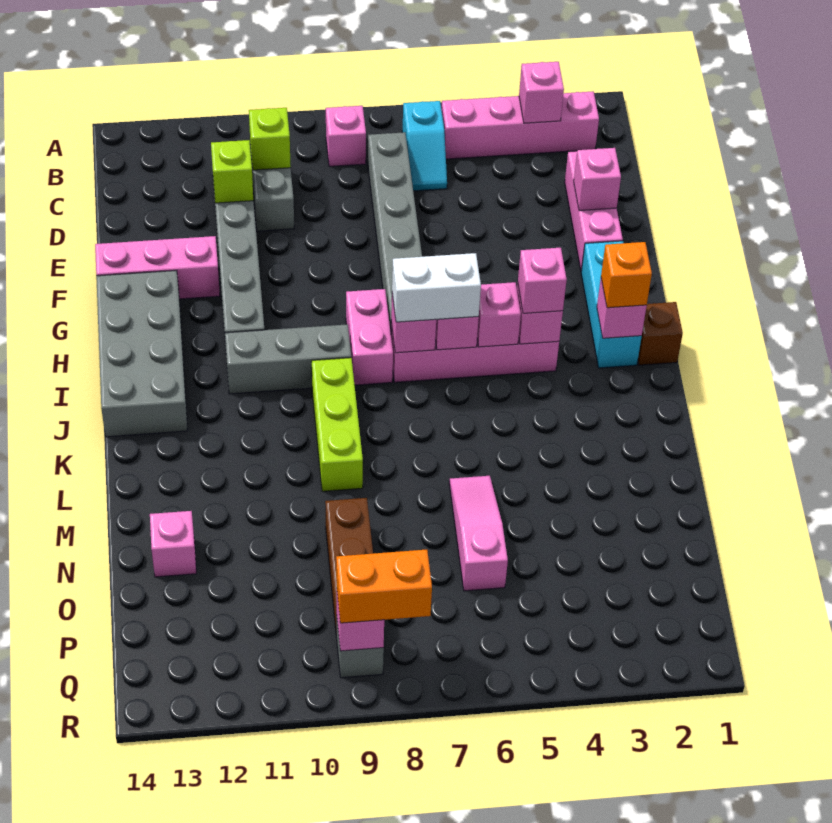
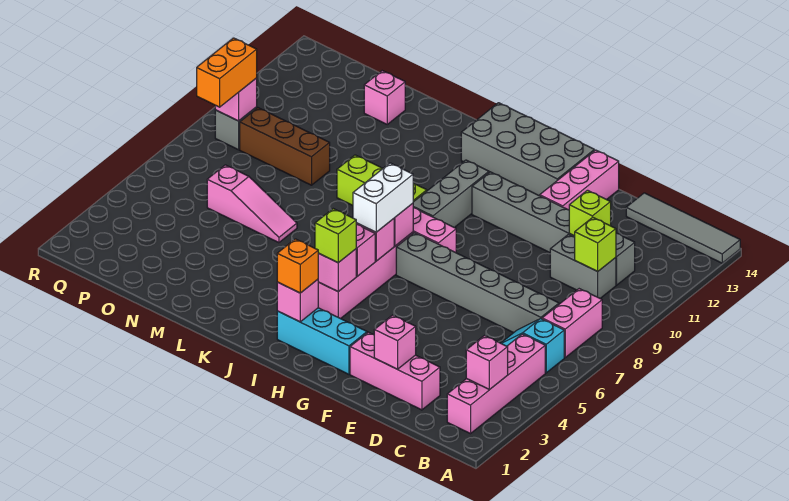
none -> grey tile A14:D14 level 1
pink brick B8 level 1 -> pink brick B7:B8 level 1
brown brick I1 level 1 -> none
pink brick I4 level 3 -> lime brick I4 level 3

